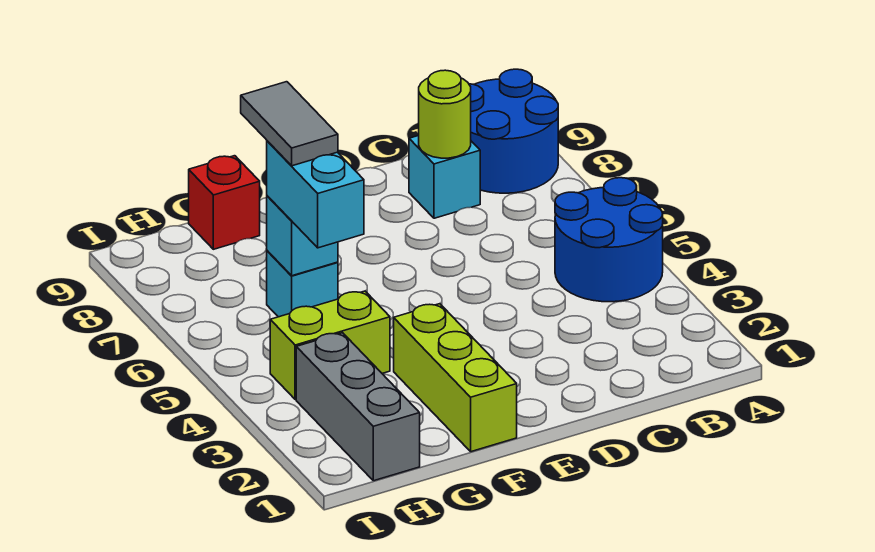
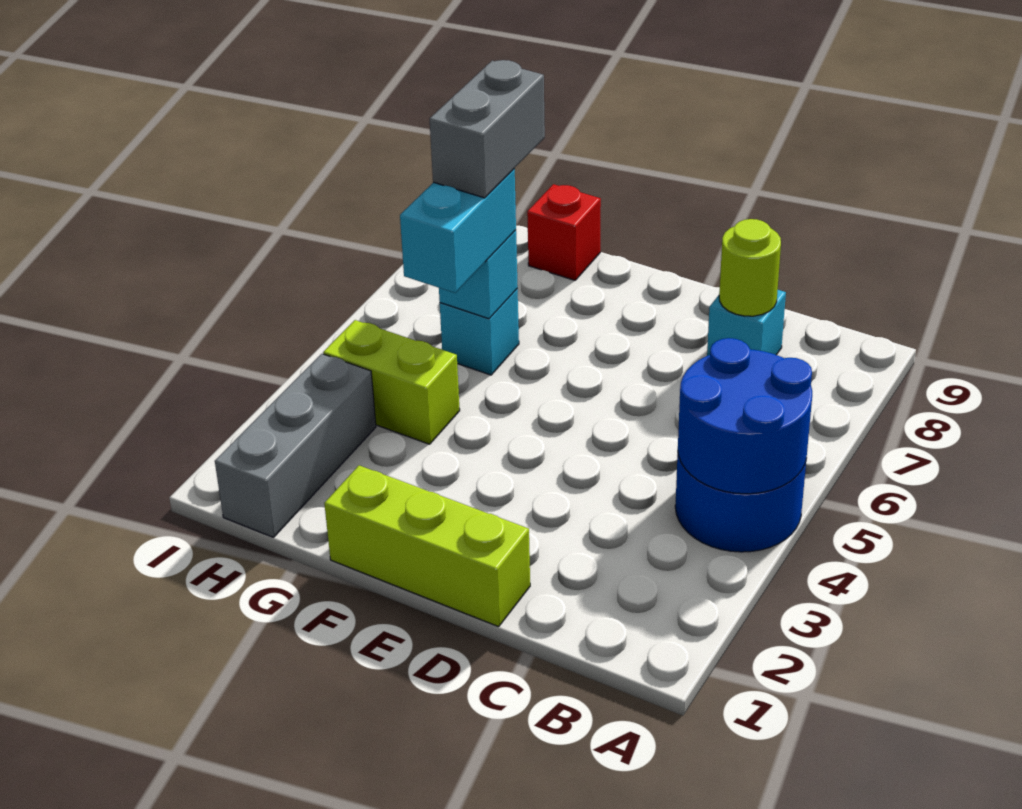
blue round brick A8:B9 level 1 -> blue round brick A4:B5 level 2
lime brick F1:F3 level 1 -> lime brick D1:F1 level 1
grey tile G6:G7 level 4 -> grey brick G6:G7 level 4

